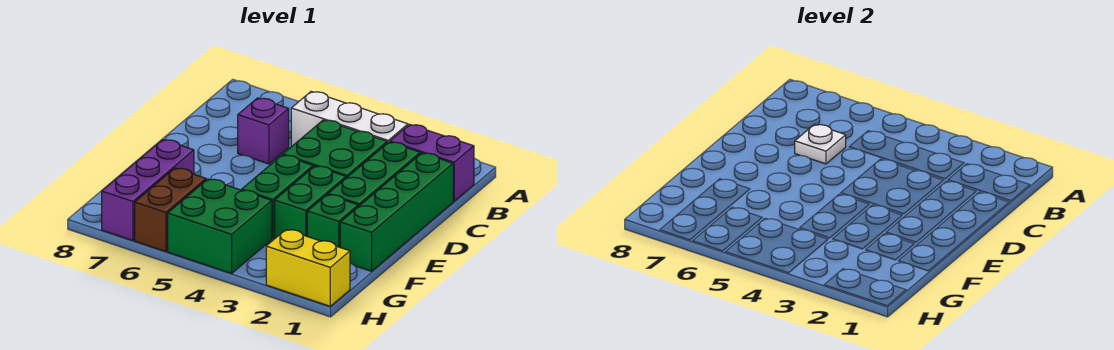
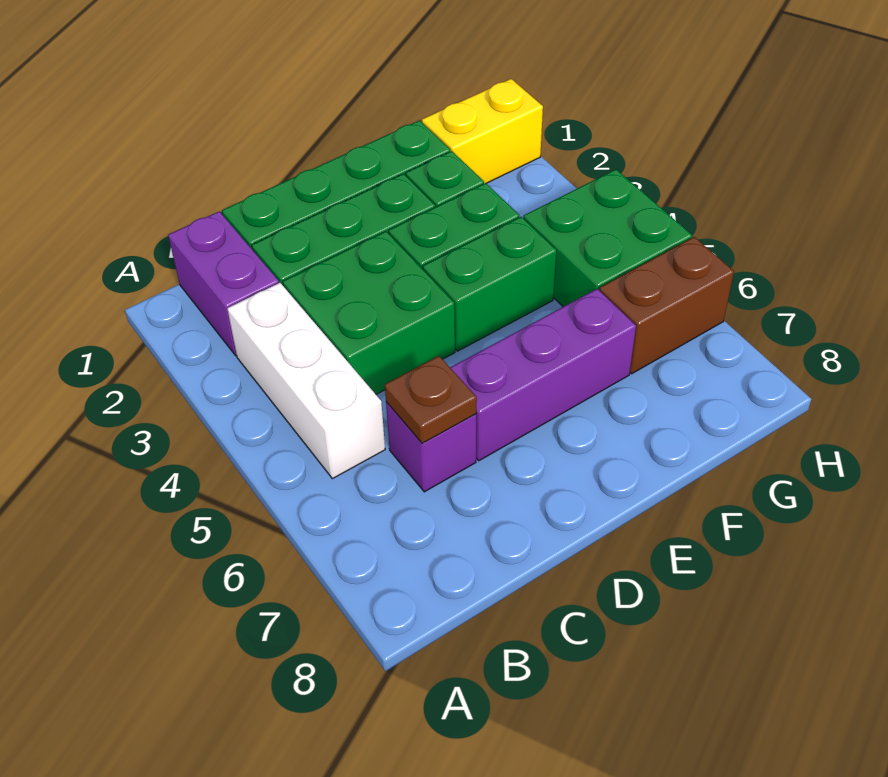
white plate C6 level 2 -> brown plate C6 level 2
purple brick F7:H7 level 1 -> purple brick D6:F6 level 1
yellow brick H1:H2 level 1 -> yellow brick G1:H1 level 1

